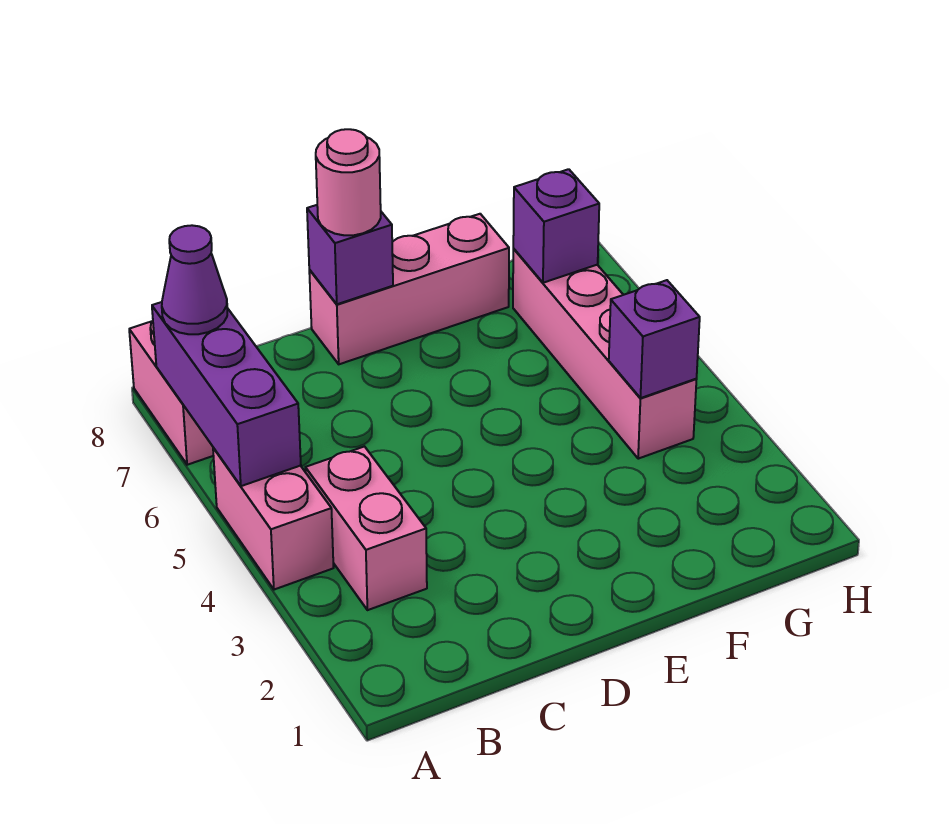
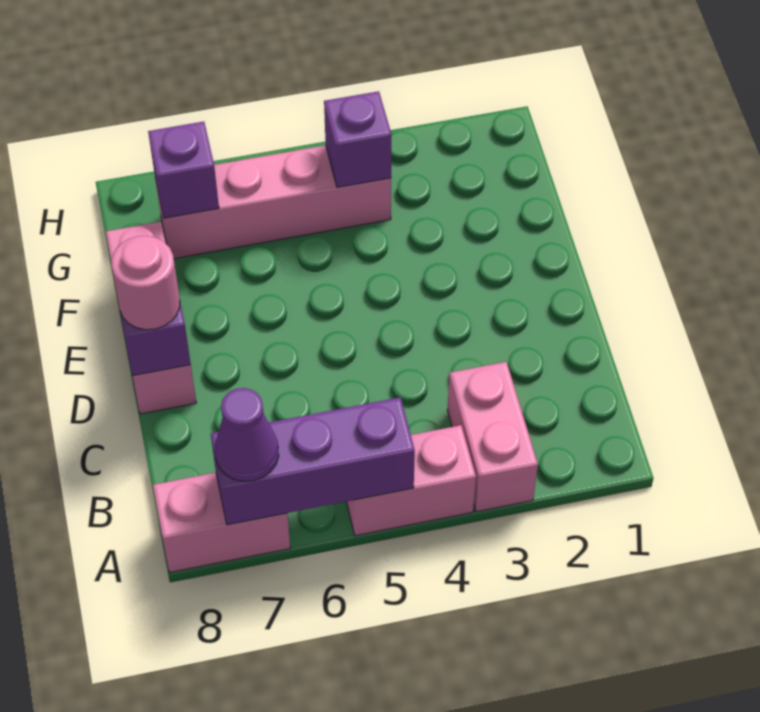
pink brick B3:B4 level 1 -> pink brick A3:B3 level 1

